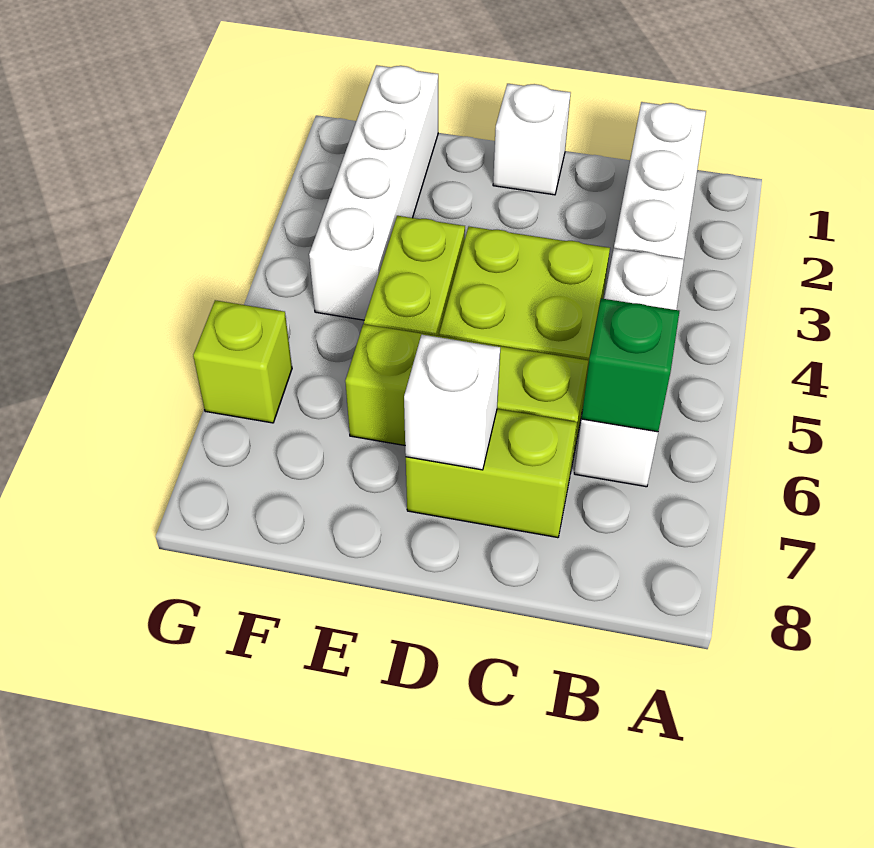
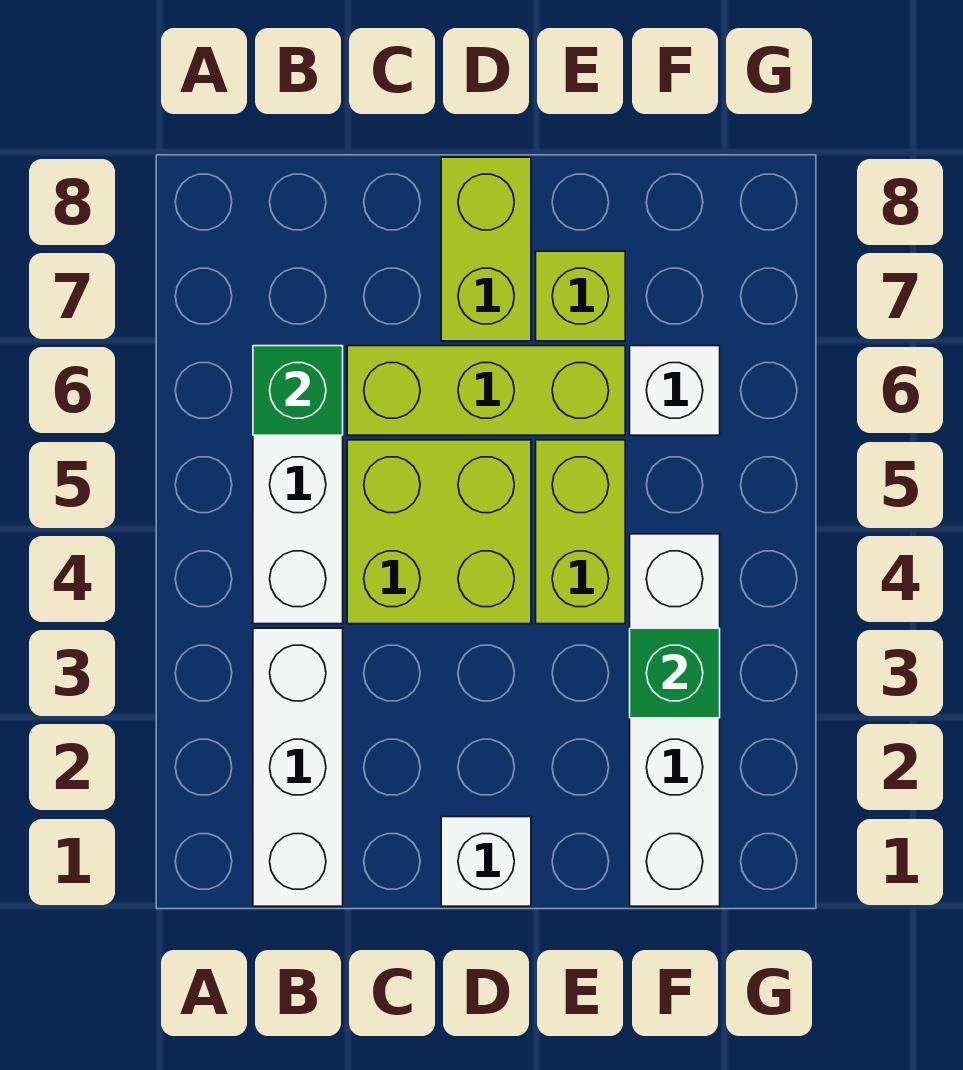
lime brick C7:D7 level 1 -> lime brick D7:D8 level 1
white brick D7 level 2 -> white brick F6 level 1
none -> green brick F3 level 2
lime brick G6 level 1 -> lime brick E7 level 1

